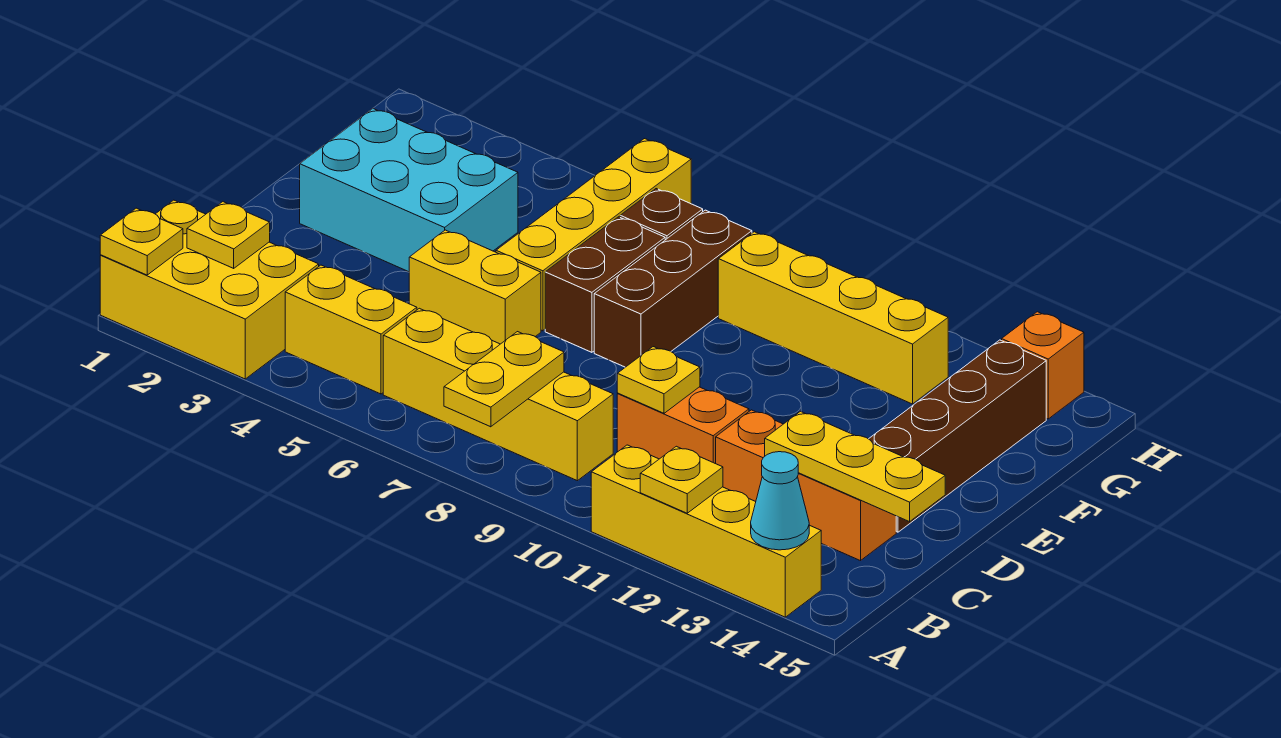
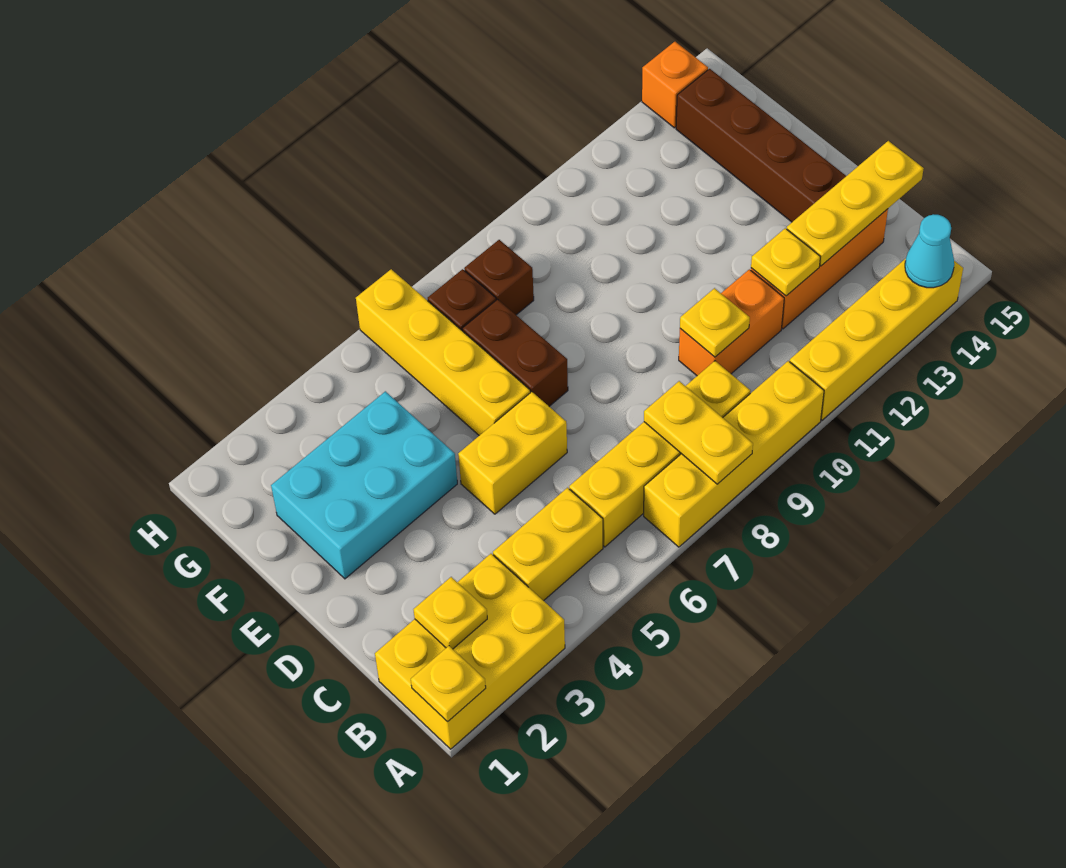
yellow plate A12 level 2 -> yellow plate C12 level 2
brown brick E8:G8 level 1 -> brown brick G8 level 1
yellow brick G9:G12 level 1 -> yellow brick A7:A10 level 1

